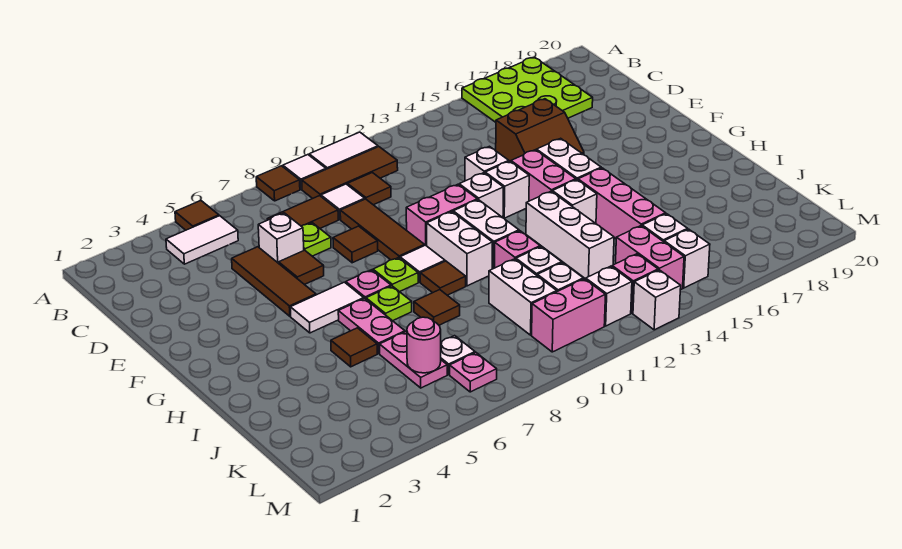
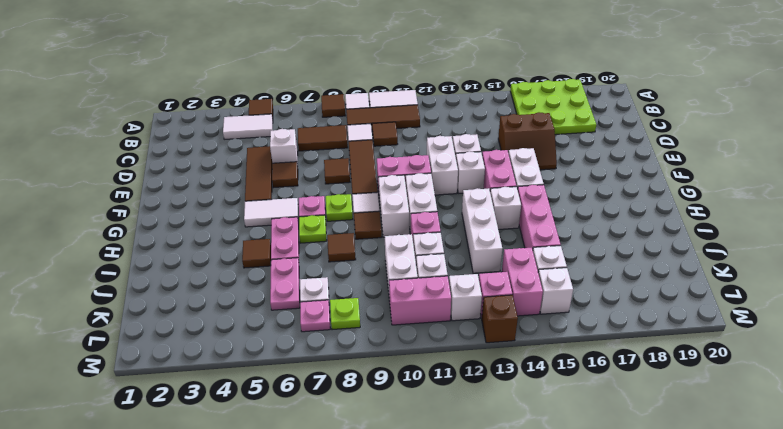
lime plate D7 level 1 -> lime plate L8 level 1
white brick F12 level 1 -> white brick E12:F12 level 1
pink round brick K6 level 2 -> none
white brick M13 level 1 -> brown brick M13 level 1

